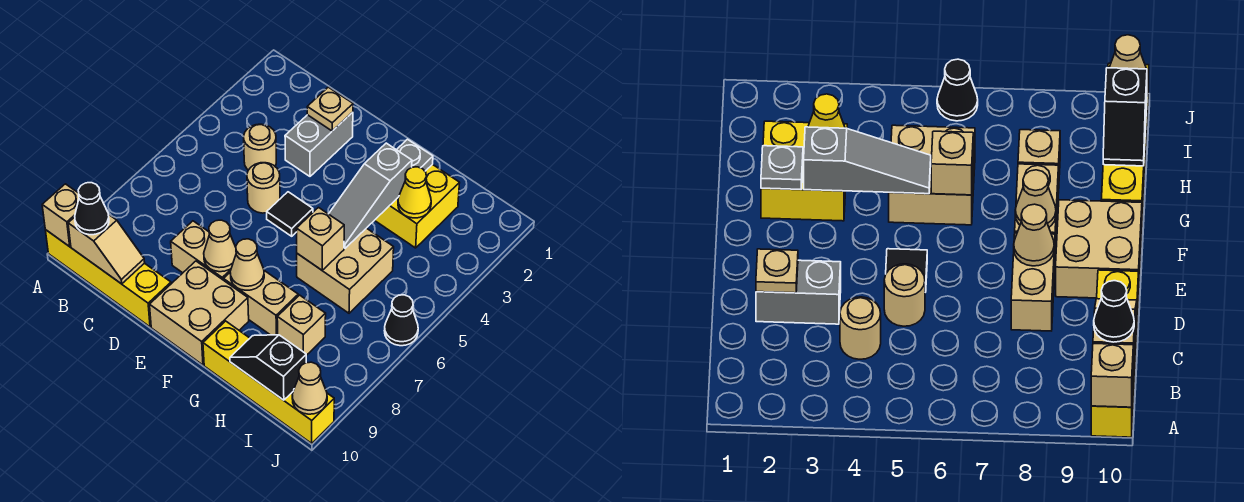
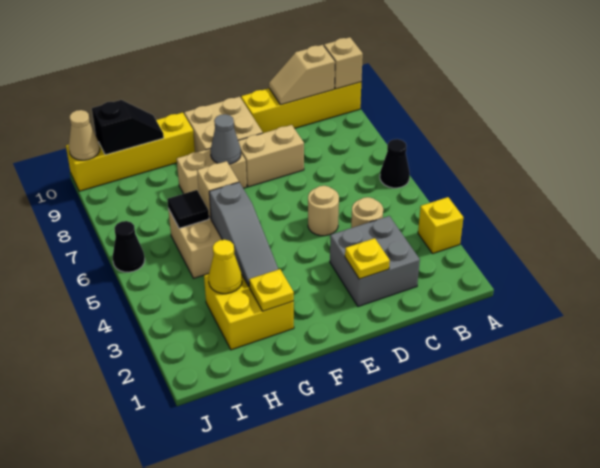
none -> yellow brick A3 level 1
black cone B10 level 3 -> black cone A6 level 1
grey brick D2:D3 level 1 -> grey brick C2:D3 level 1
tan plate D2 level 2 -> yellow plate D2 level 2
black tile E5 level 1 -> black tile H6 level 2
tan cone E8 level 2 -> none
tan cone F8 level 2 -> grey cone F8 level 2
grey plate G2 level 2 -> yellow plate G2 level 2
grey slope G3:G5 level 2 top 3 -> grey slope G3:G5 level 2 top 5
tan brick H8 level 1 -> none

